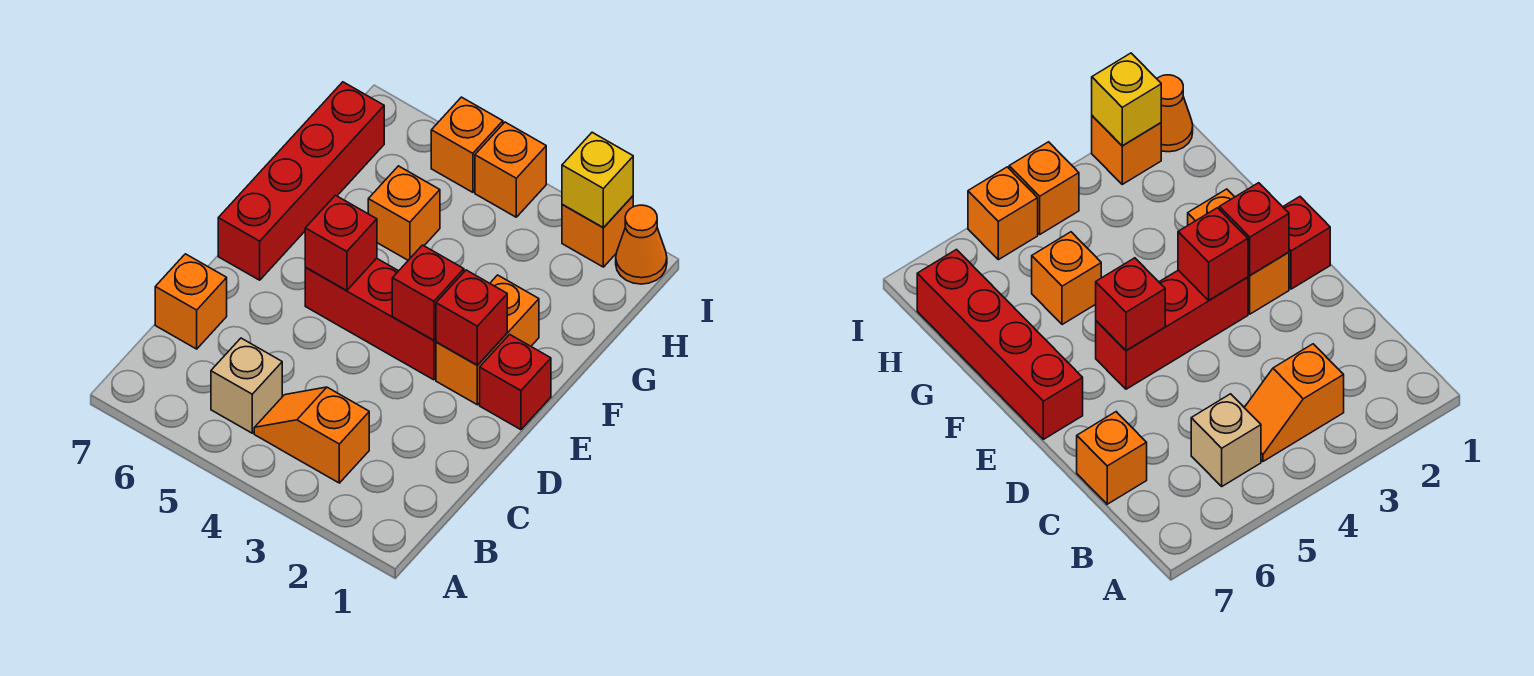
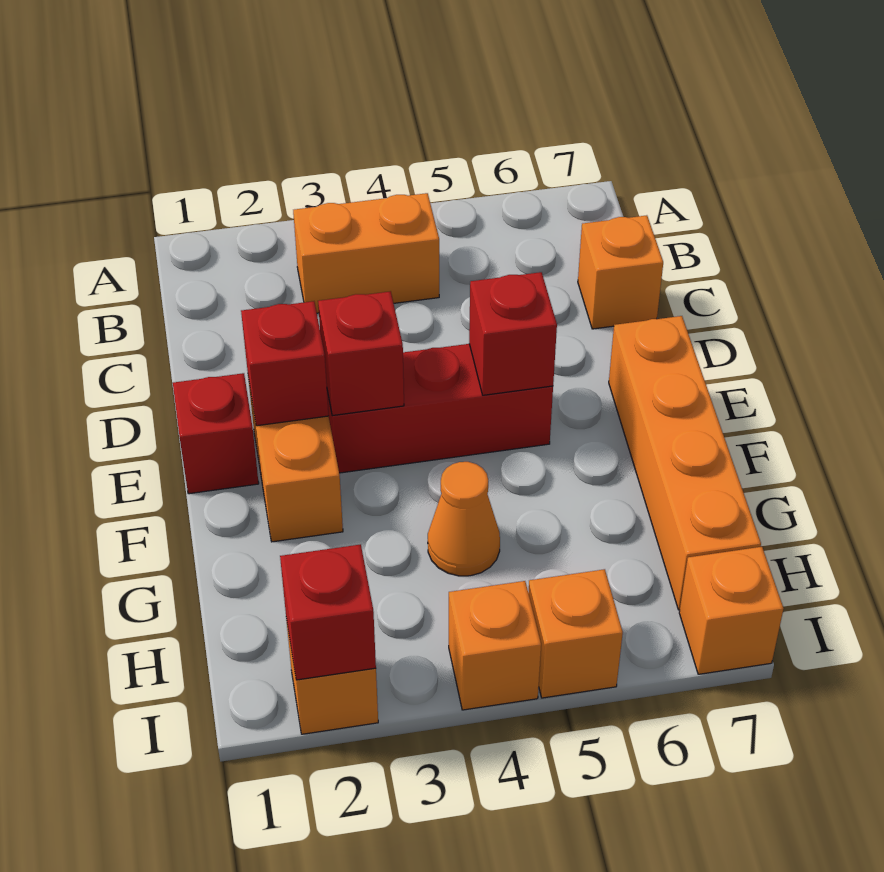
orange slope B3:B4 level 1 top 3 -> orange brick B3:B4 level 1
tan brick B5 level 1 -> none
red brick E7:H7 level 1 -> orange brick E7:H7 level 1
orange brick G5 level 1 -> orange brick I7 level 1
orange cone I1 level 1 -> orange cone G4 level 1
yellow brick I2 level 2 -> red brick I2 level 2

